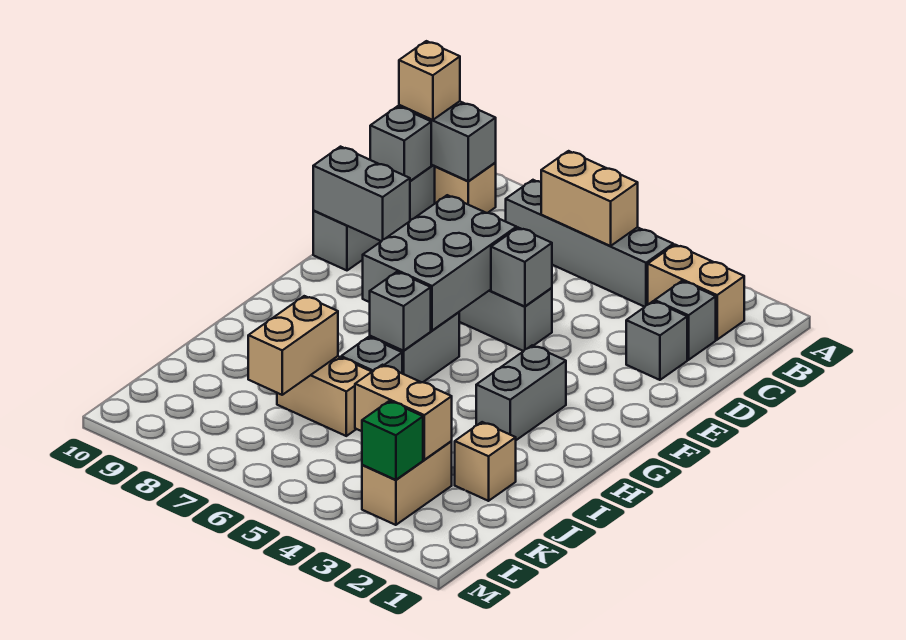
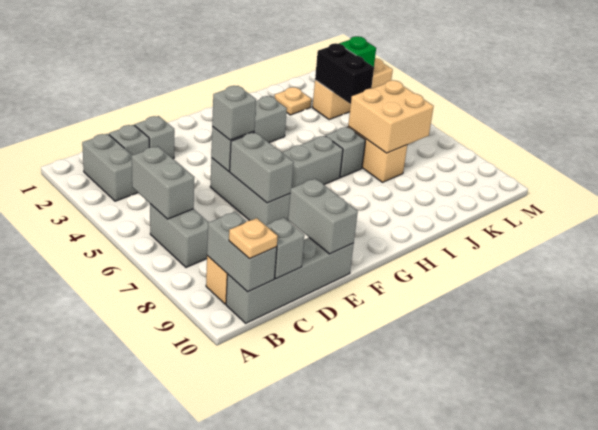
tan brick B2:B3 level 1 -> grey brick B2:B3 level 1
grey brick B4:B7 level 1 -> grey brick B6:B7 level 1
tan brick B5:B6 level 2 -> grey brick B5:B6 level 2
tan brick B10 level 3 -> tan plate B10 level 3
grey brick E6:G7 level 2 -> grey brick E6:E7 level 2
grey brick H6 level 2 -> grey brick E5 level 3
tan brick J2 level 1 -> tan plate J2 level 1
tan brick J7:K7 level 2 -> tan brick J6:K7 level 2
tan brick K3:L3 level 1 -> tan brick K3:M3 level 1
tan brick K3:K4 level 2 -> black brick K3:K4 level 2

